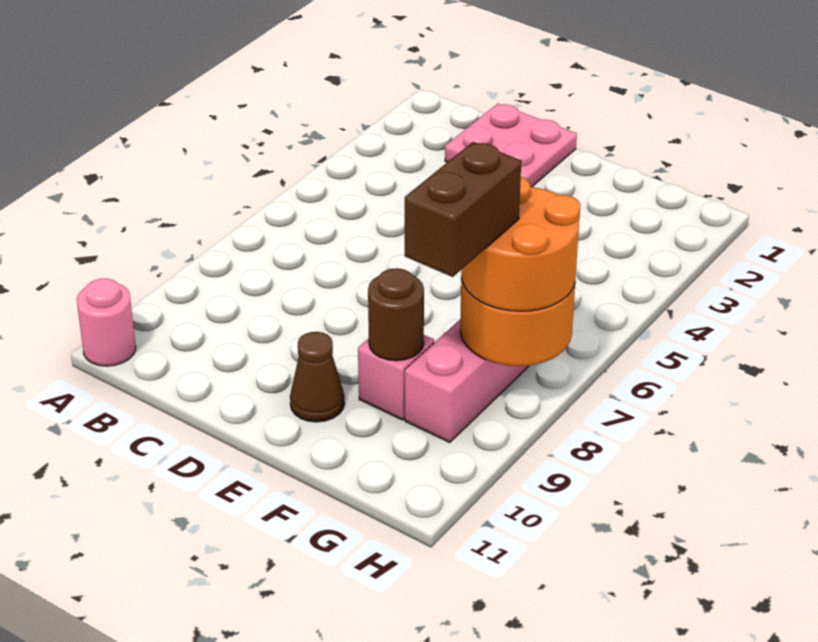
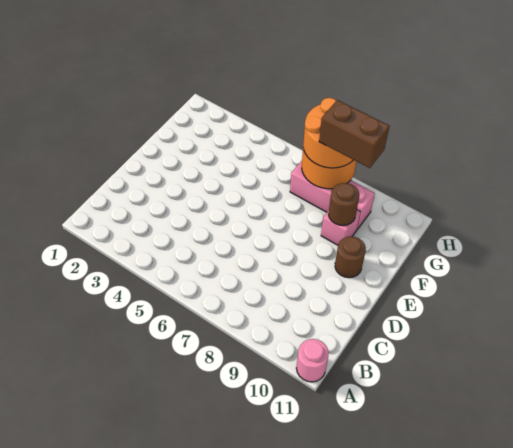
pink plate C1:D2 level 1 -> none
brown cone E10 level 1 -> brown round brick E10 level 1

